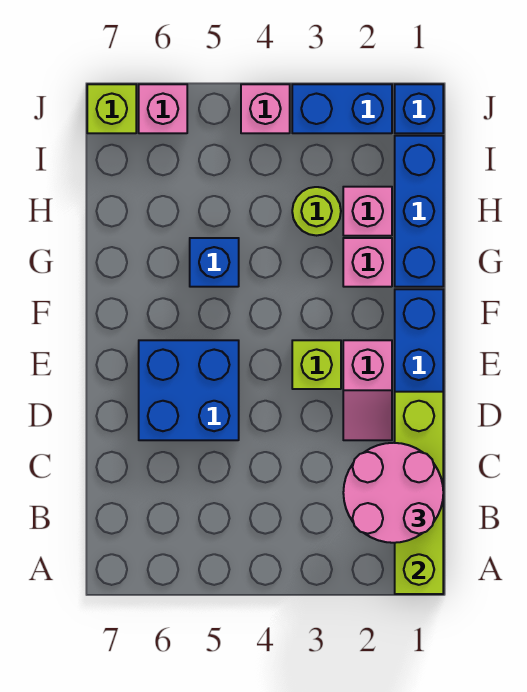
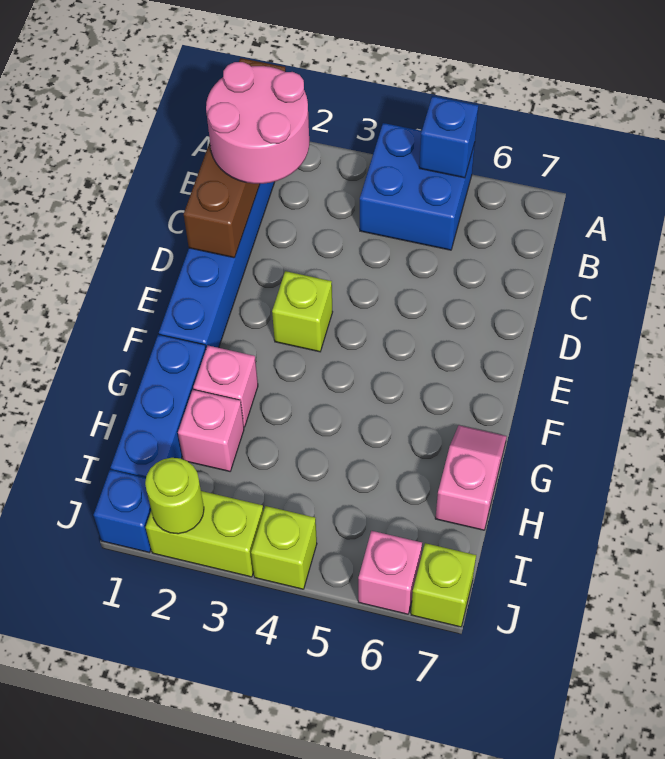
lime brick A1:D1 level 2 -> brown brick A1:D1 level 2
pink slope D2:E2 level 1 top E -> pink slope G7:H7 level 1 top H
blue brick D5:E6 level 1 -> blue brick A4:B5 level 1
blue brick G5 level 1 -> blue brick A5 level 2
lime round brick H3 level 1 -> lime round brick J2 level 2
blue brick J2:J3 level 1 -> lime brick J2:J3 level 1
pink brick J4 level 1 -> lime brick J4 level 1

